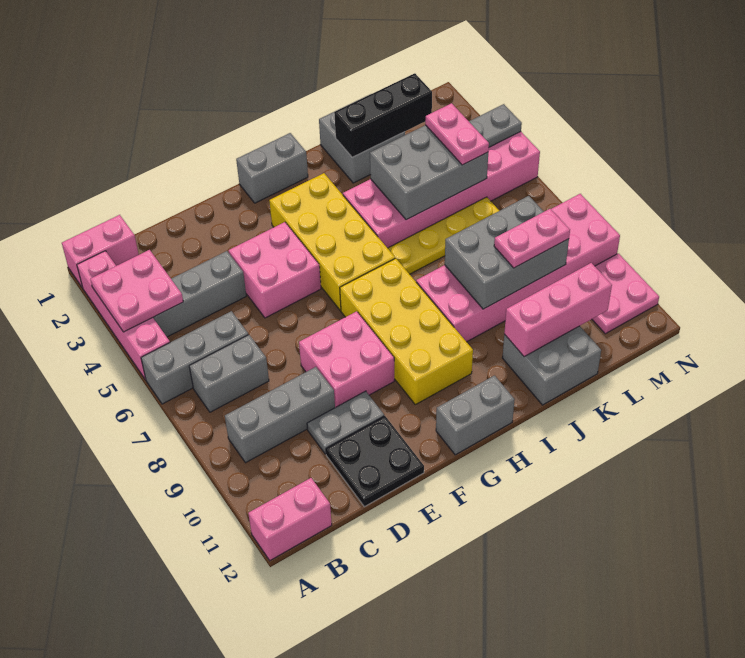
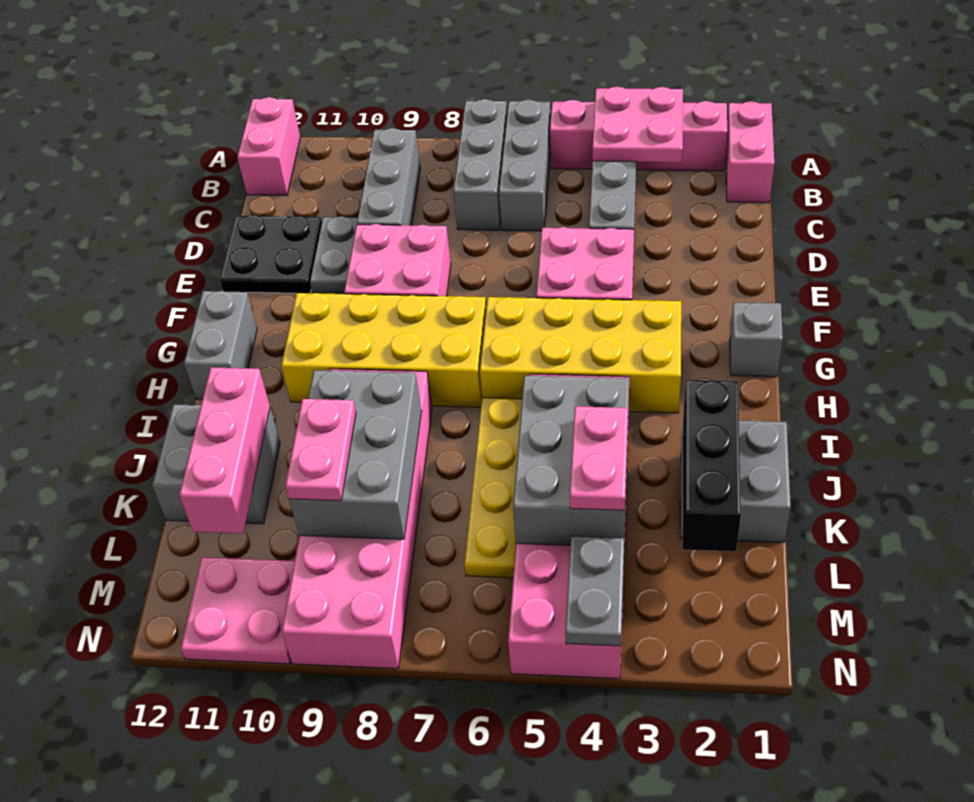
grey brick B7:C7 level 1 -> grey brick A7:C7 level 1
grey brick G1:H1 level 1 -> grey brick G1 level 1
pink plate L4:L5 level 3 -> pink plate K4:L4 level 3

